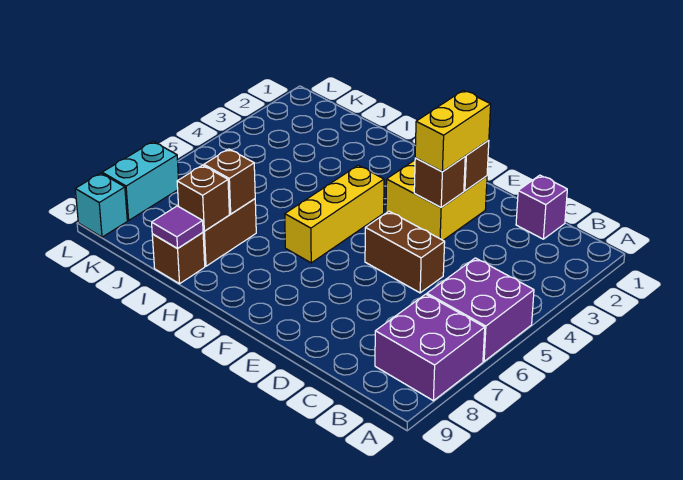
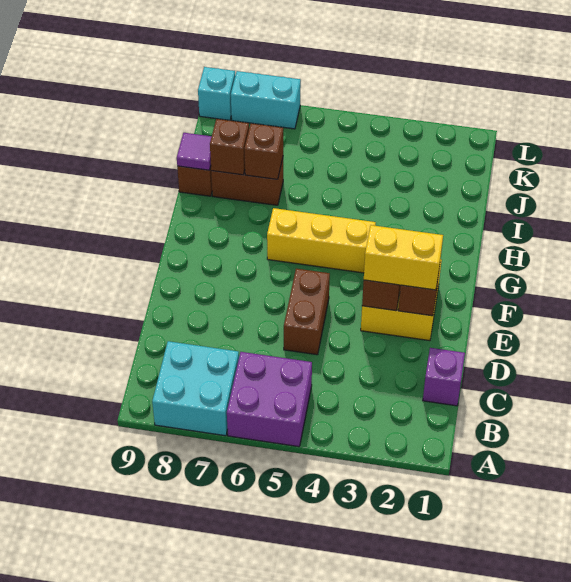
purple brick A7:B8 level 1 -> cyan brick A7:B8 level 1

